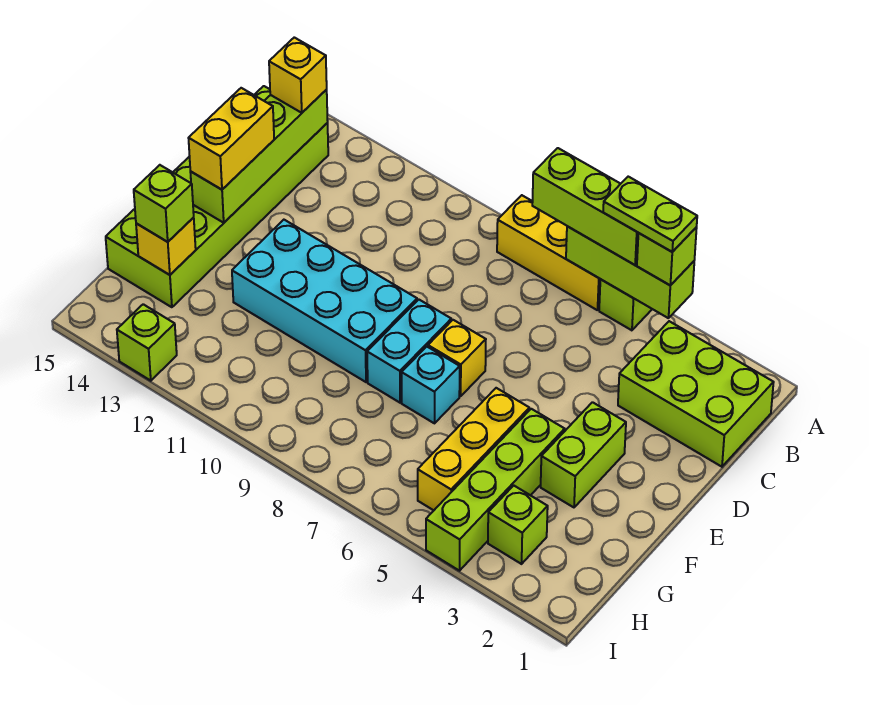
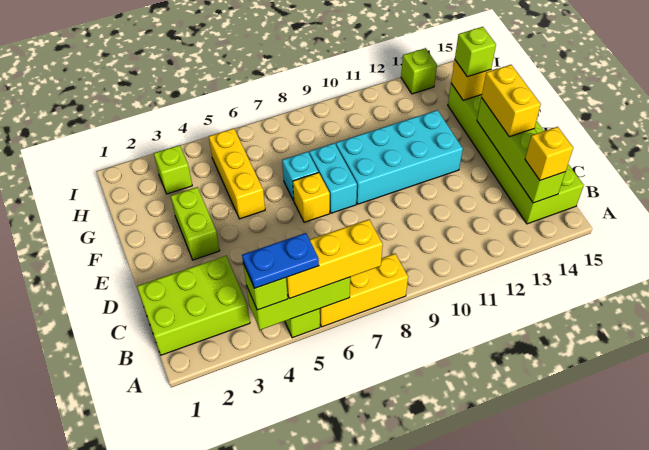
lime plate A4:A5 level 4 -> blue plate A4:A5 level 4
lime brick A5:A7 level 3 -> yellow brick A5:A7 level 3
lime brick F4:I4 level 1 -> none

